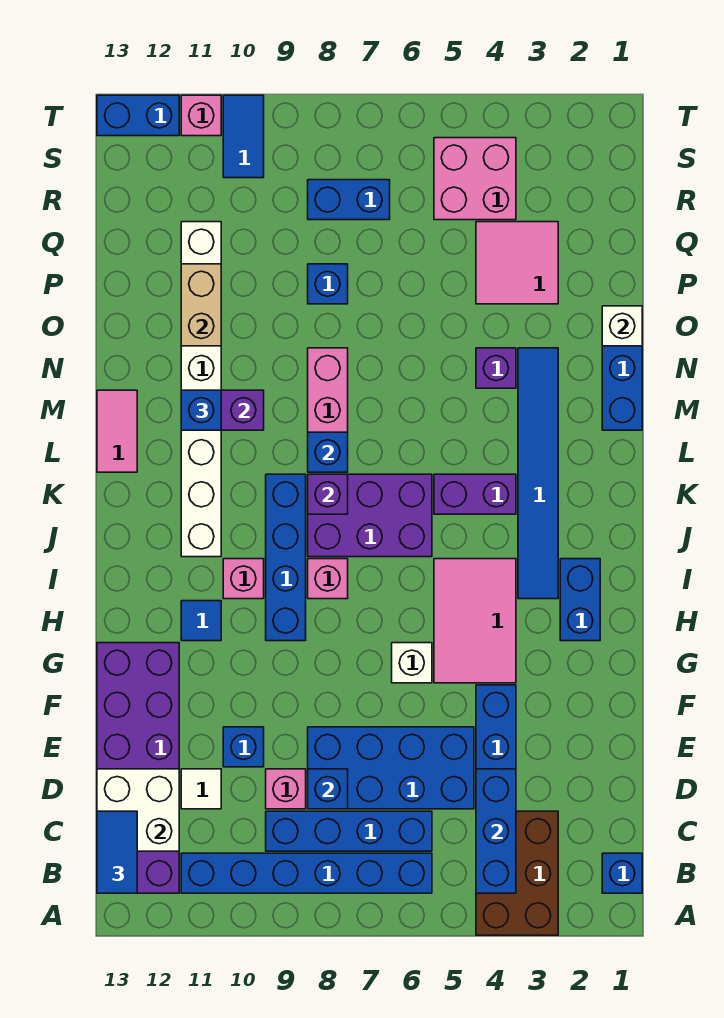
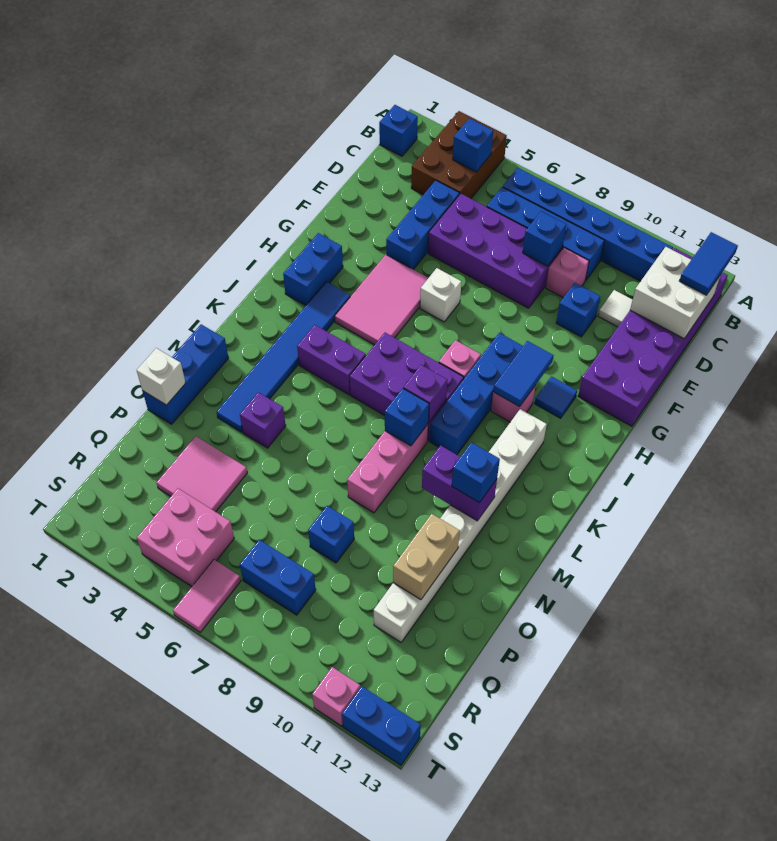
blue brick B4:D4 level 2 -> blue brick B4 level 2
blue brick D5:E8 level 1 -> purple brick D5:E8 level 1
pink tile L13:M13 level 1 -> pink tile S6:T6 level 1
blue tile S10:T10 level 1 -> blue tile H10:I10 level 2

